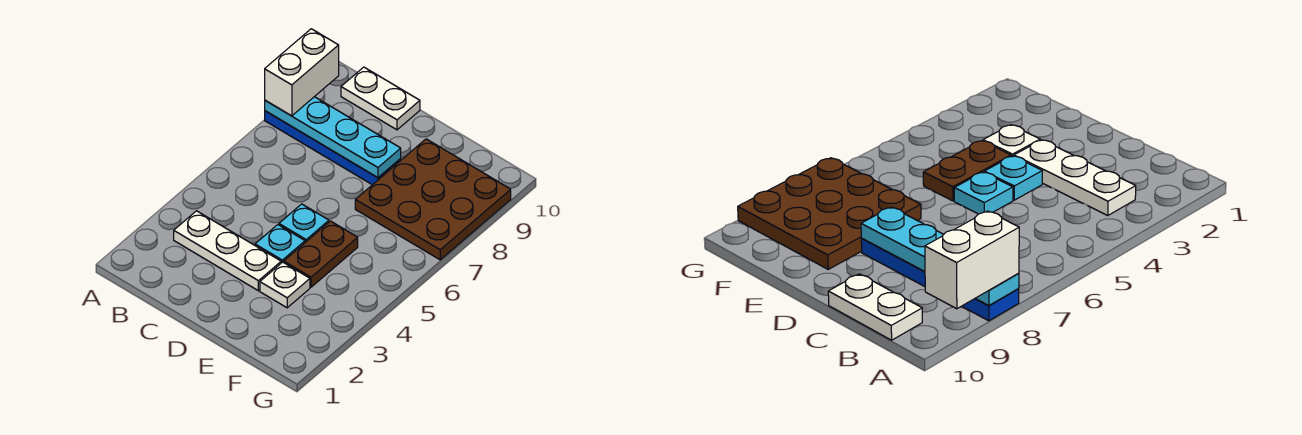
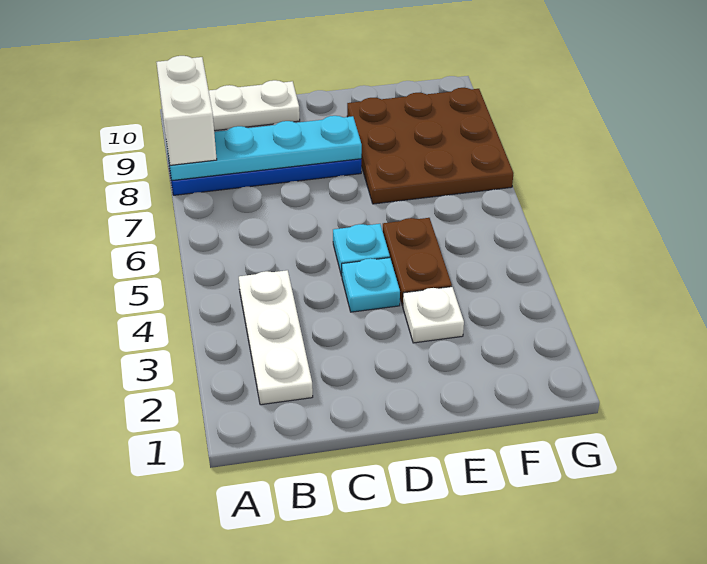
white plate B3:D3 level 1 -> white plate B2:B4 level 1

